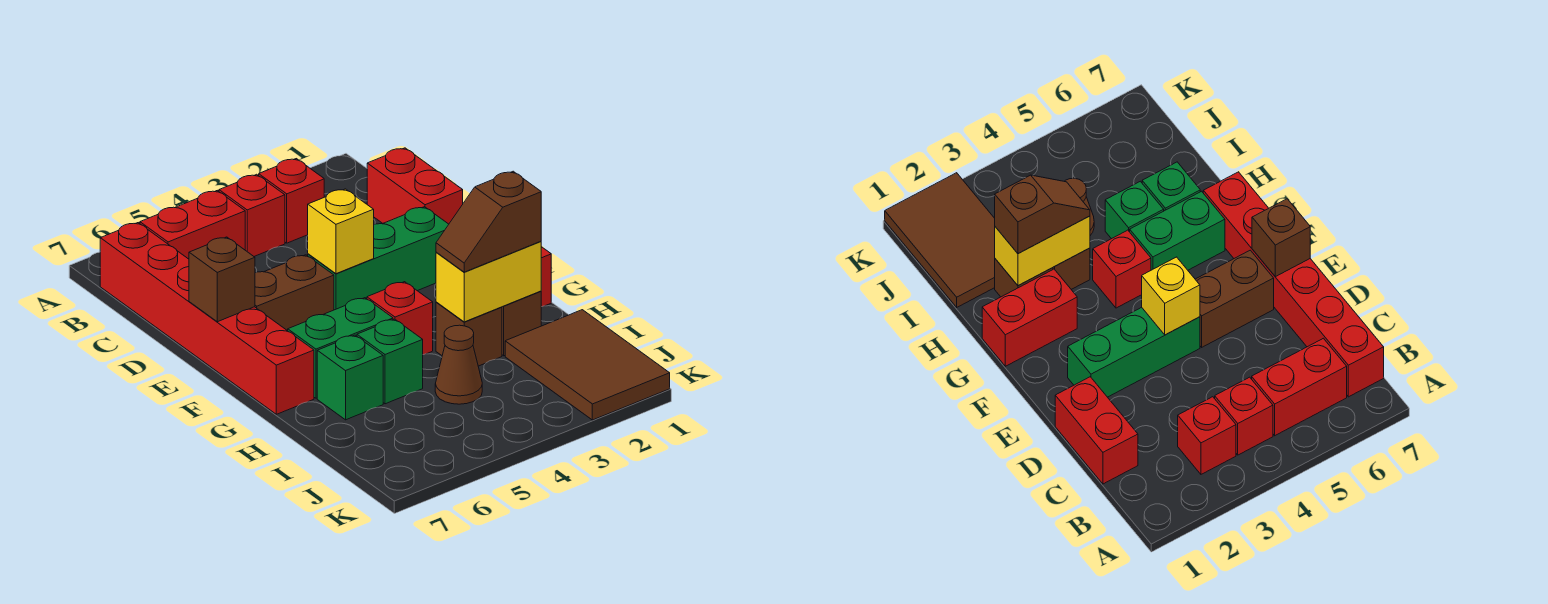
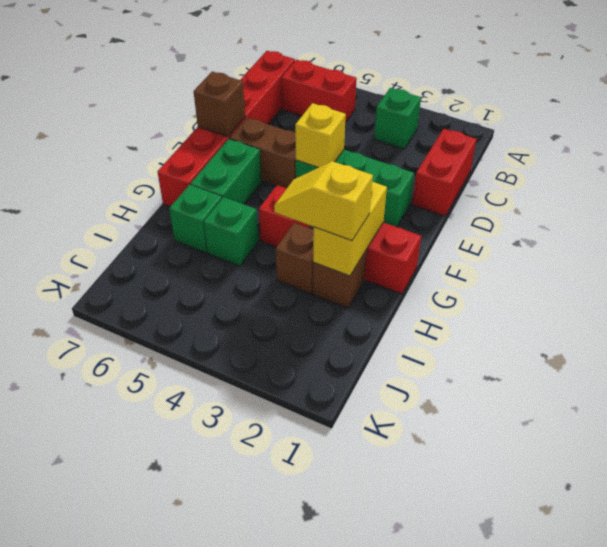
red brick B3 level 1 -> green brick B3 level 1
red brick B4 level 1 -> none
green brick G5:G6 level 1 -> green brick F6:G6 level 1
yellow brick H2:H3 level 2 -> yellow brick G2:H2 level 2
brown slope H2:H3 level 3 top 2 -> yellow slope H2:H3 level 3 top 2
brown tile I1:K2 level 1 -> none
brown cone I4 level 1 -> none

